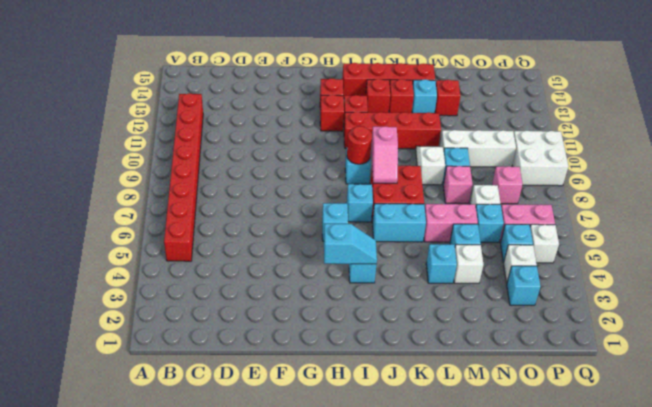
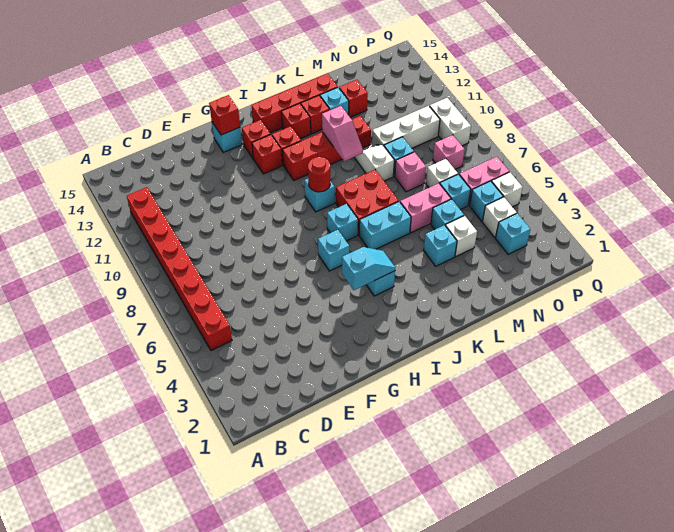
none -> cyan brick G14 level 1
none -> red brick G14 level 2
pink slope J8:J9 level 2 top 9 -> pink slope K10:K11 level 2 top 11
white brick P9:Q10 level 1 -> white brick P9:P10 level 1

